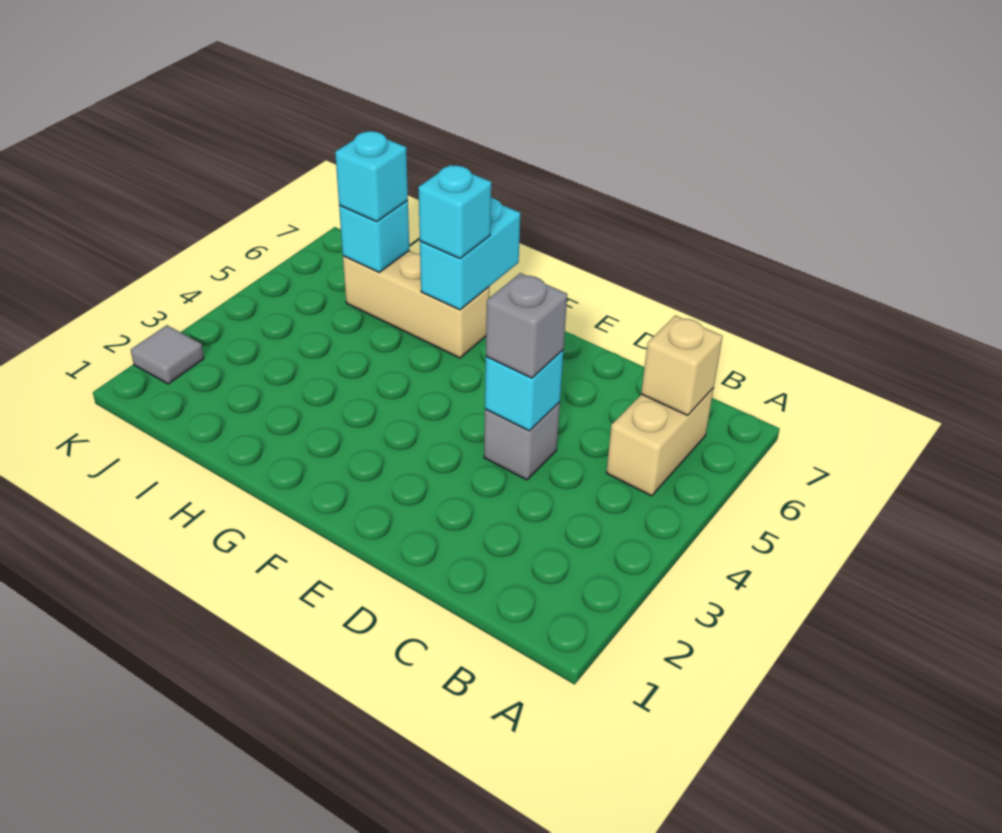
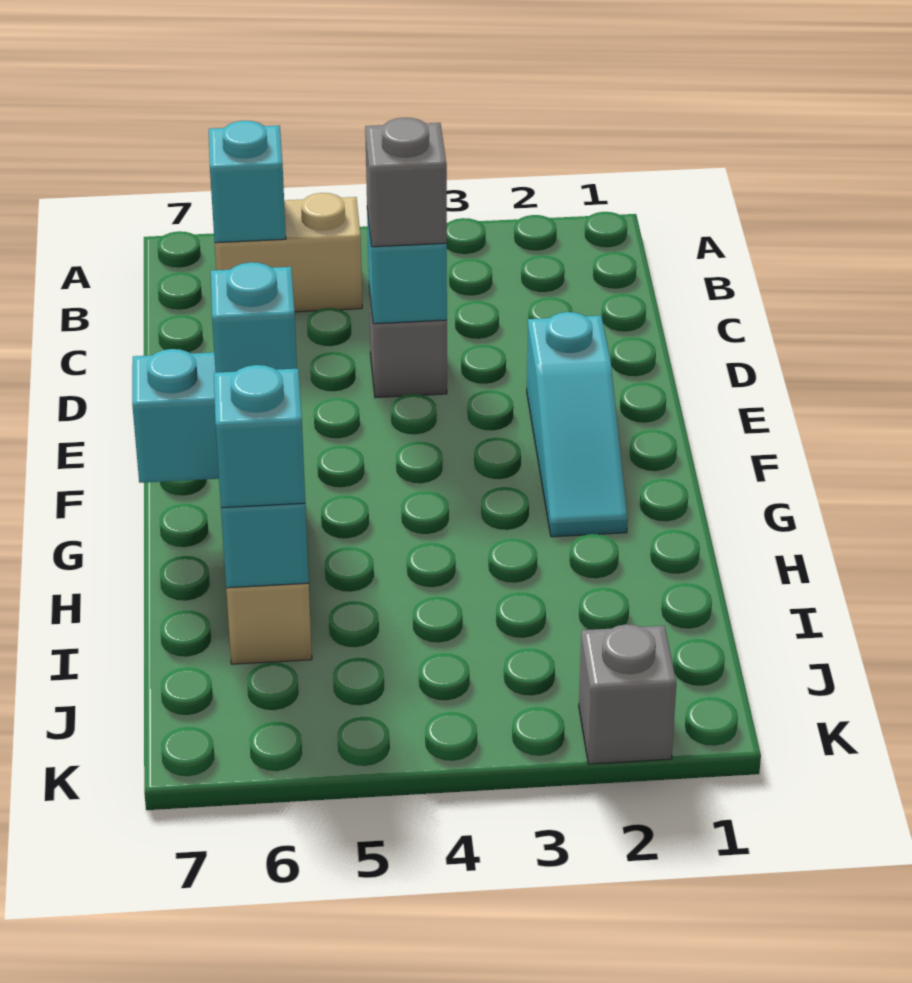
tan brick B6 level 2 -> cyan brick B6 level 2
none -> cyan slope E2:G2 level 1 top E
grey tile K2 level 1 -> grey brick K2 level 1

